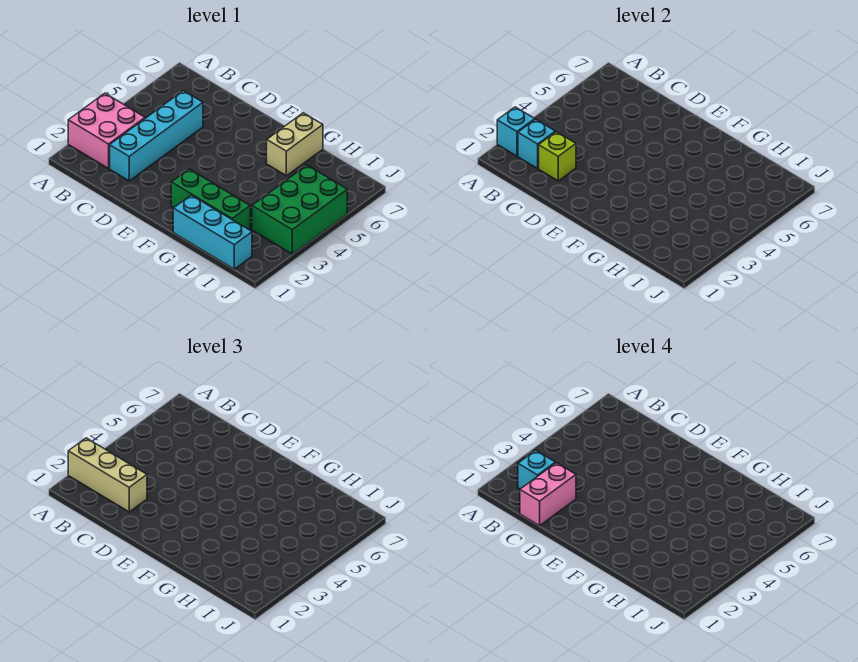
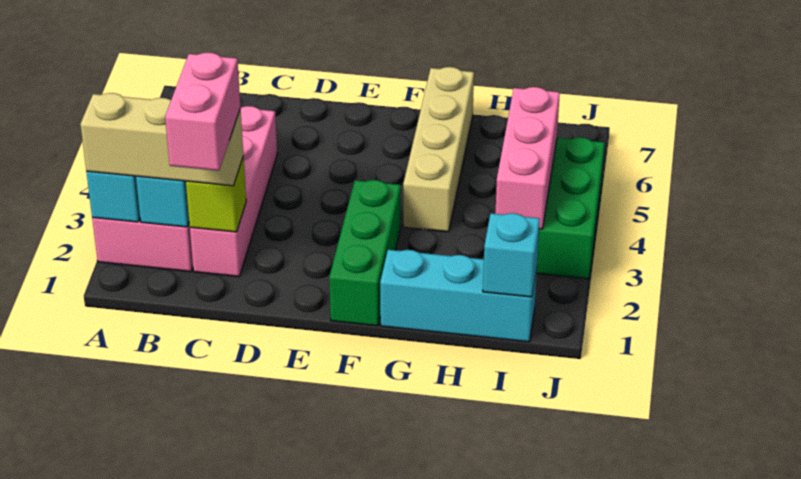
cyan brick B2 level 4 -> cyan brick I1 level 2
cyan brick C2:C5 level 1 -> pink brick C2:C5 level 1
green brick F2:H2 level 1 -> green brick F1:F3 level 1
tan brick G6:G7 level 1 -> tan brick G4:G7 level 1
none -> pink brick I3:I5 level 2

